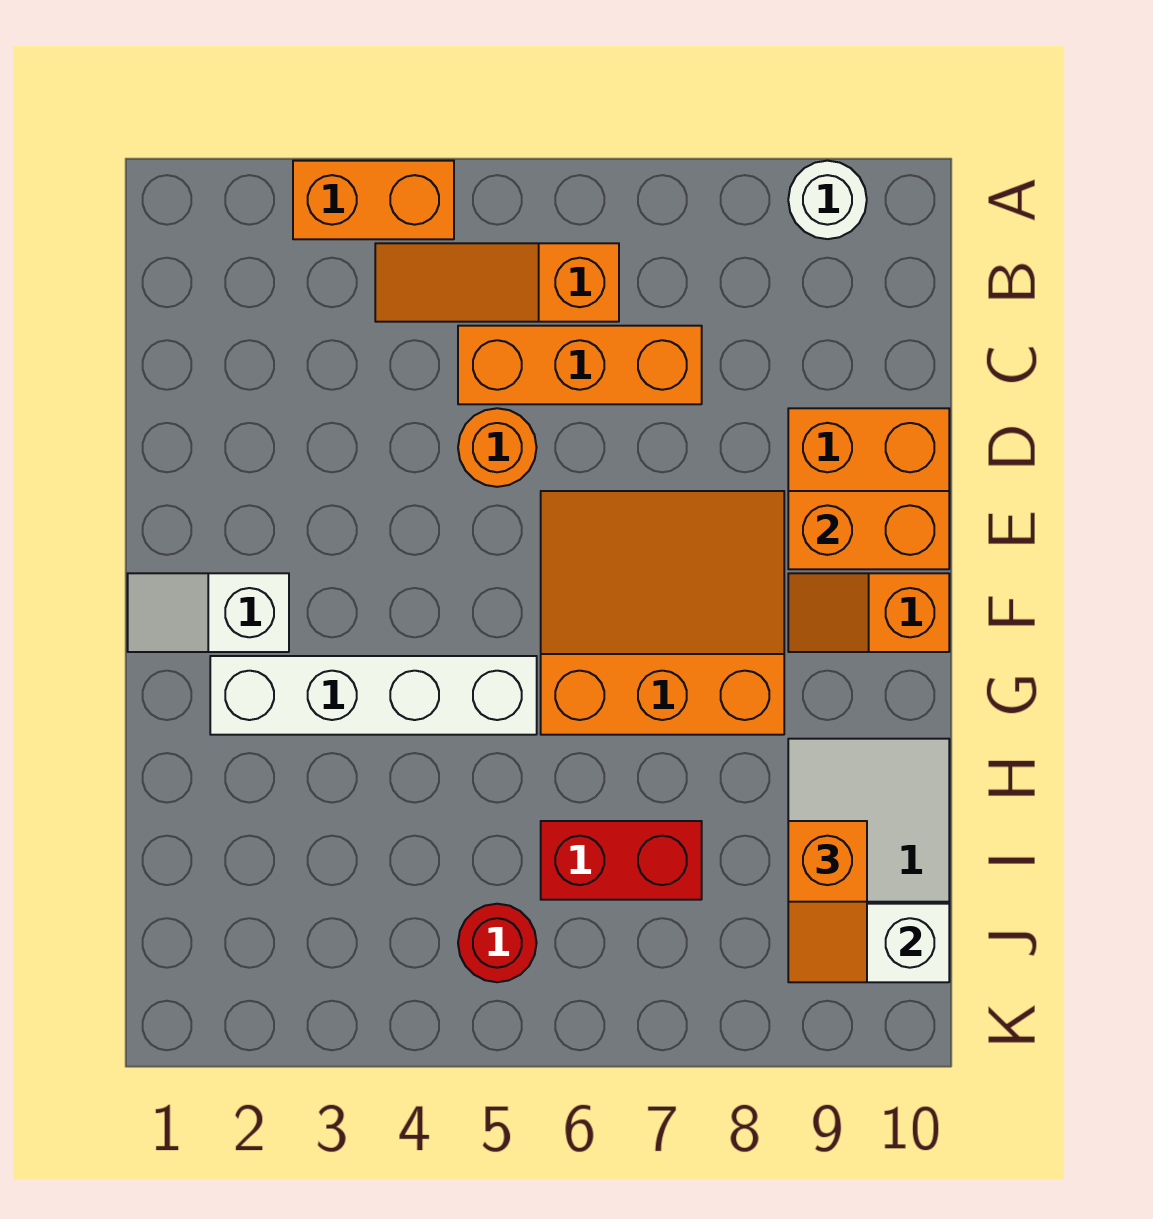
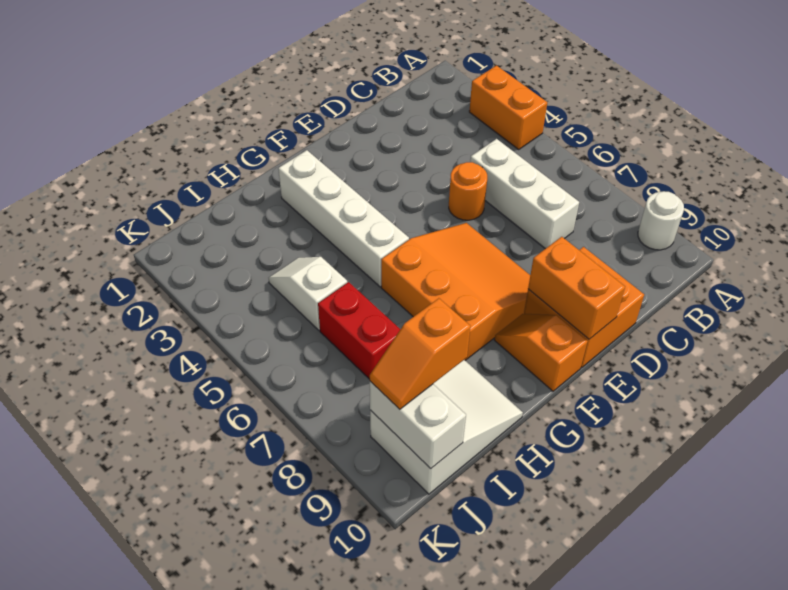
orange slope B4:B6 level 1 top 6 -> none
orange brick C5:C7 level 1 -> white brick C5:C7 level 1
white slope F1:F2 level 1 top 2 -> white slope I4:I5 level 1 top 5
red round brick J5 level 1 -> none

